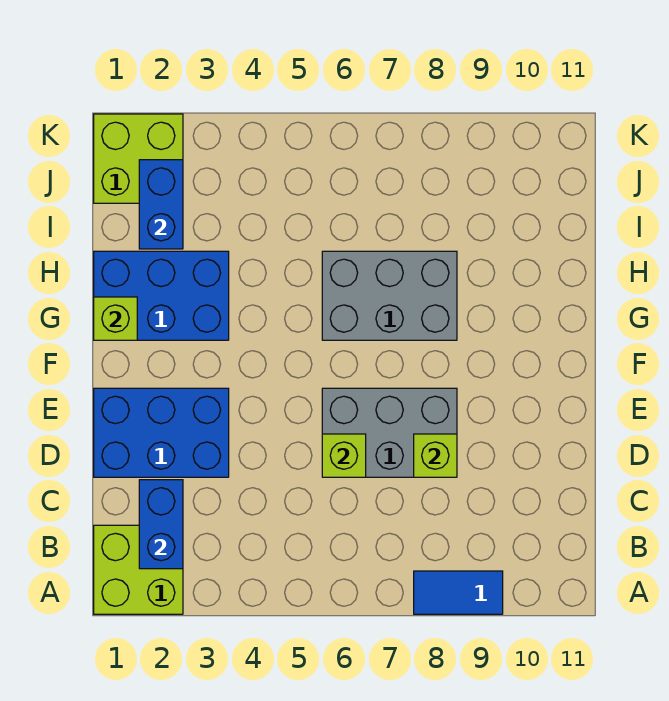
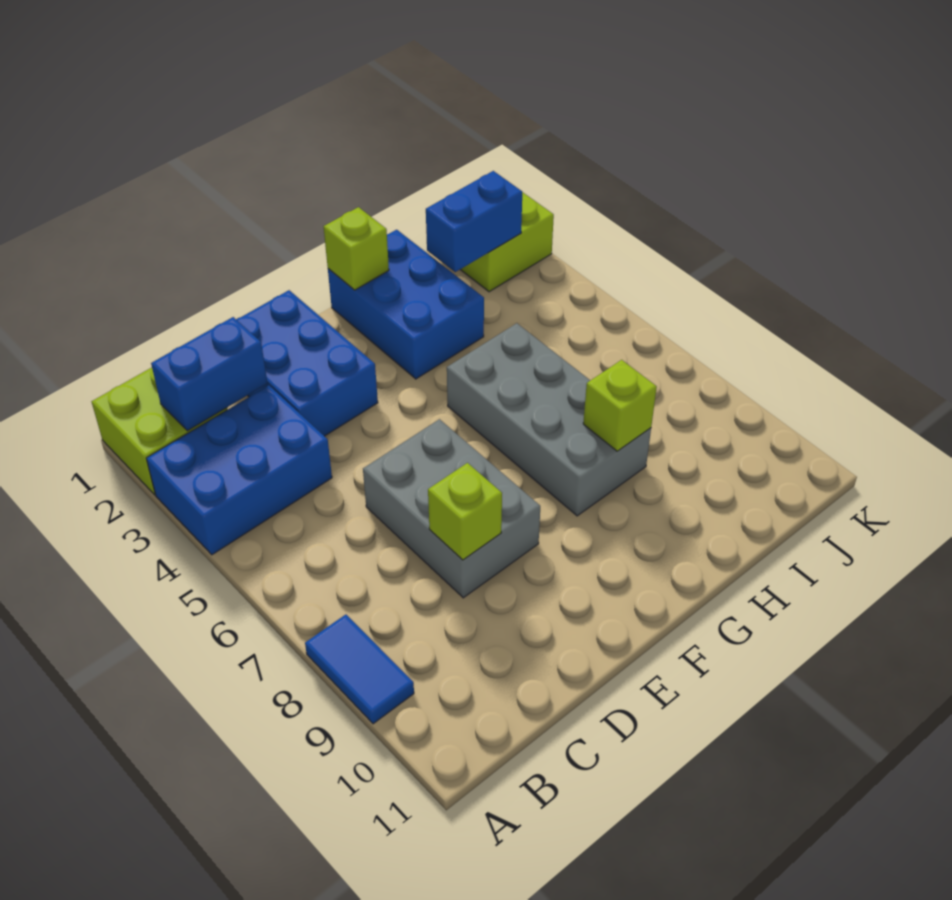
none -> blue brick A3:C4 level 1
lime brick D6 level 2 -> lime brick H8 level 2
grey brick G6:H8 level 1 -> grey brick G5:H8 level 1

